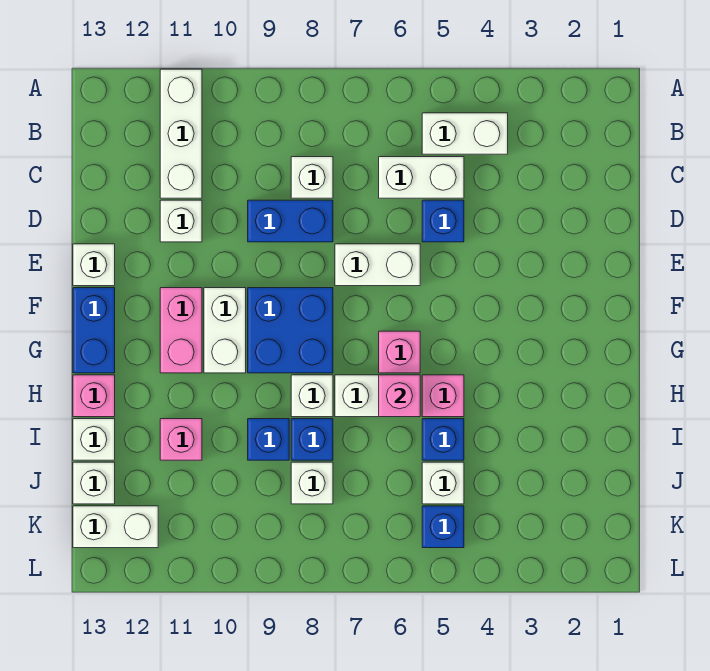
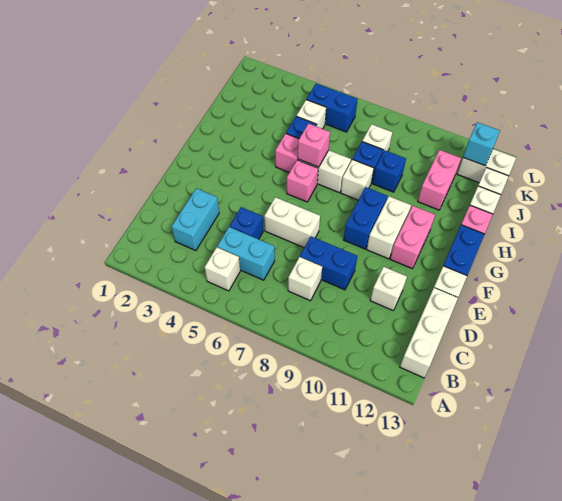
white brick A11:C11 level 1 -> white brick B13:D13 level 1
white brick B4:B5 level 1 -> white brick B5 level 1
none -> cyan brick C3:D3 level 1
white brick C5:C6 level 1 -> cyan brick C5:C6 level 1
blue brick F8:G9 level 1 -> blue brick F9:G9 level 1
pink brick I11 level 1 -> pink brick I11:J11 level 1
blue brick K5 level 1 -> blue brick K5:K6 level 1
none -> cyan brick K12 level 2

